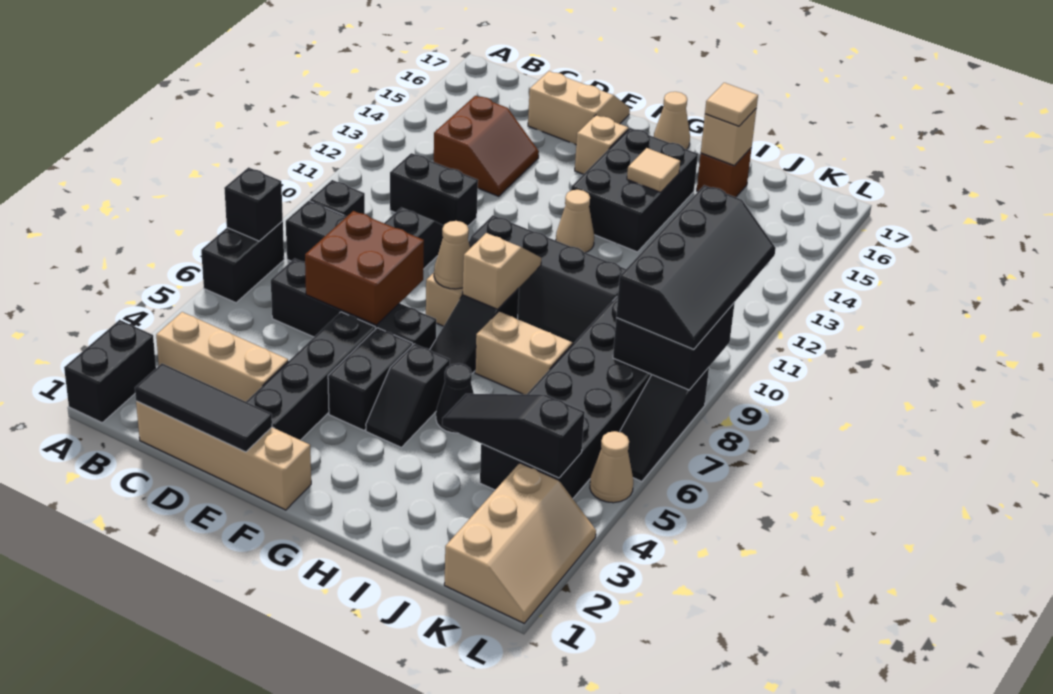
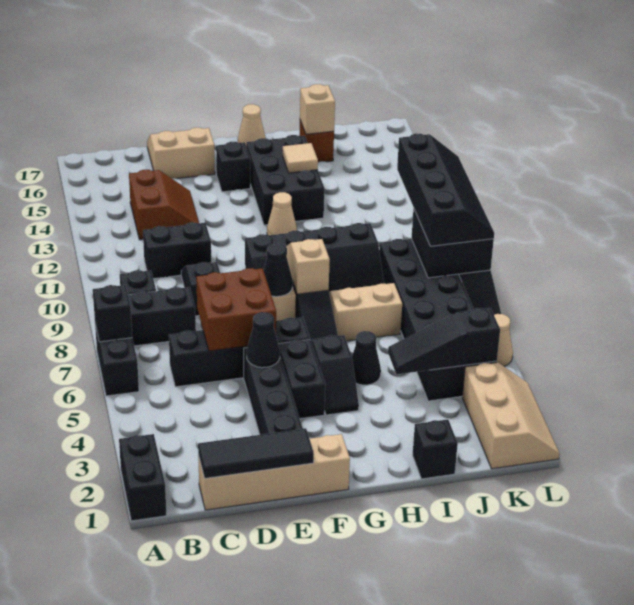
tan brick B3:D3 level 1 -> none
none -> black cone E5 level 2
tan cone F8 level 2 -> black cone F8 level 2
tan brick F15 level 1 -> black brick F15 level 1
none -> black brick I1 level 1
tan tile I16 level 3 -> none

